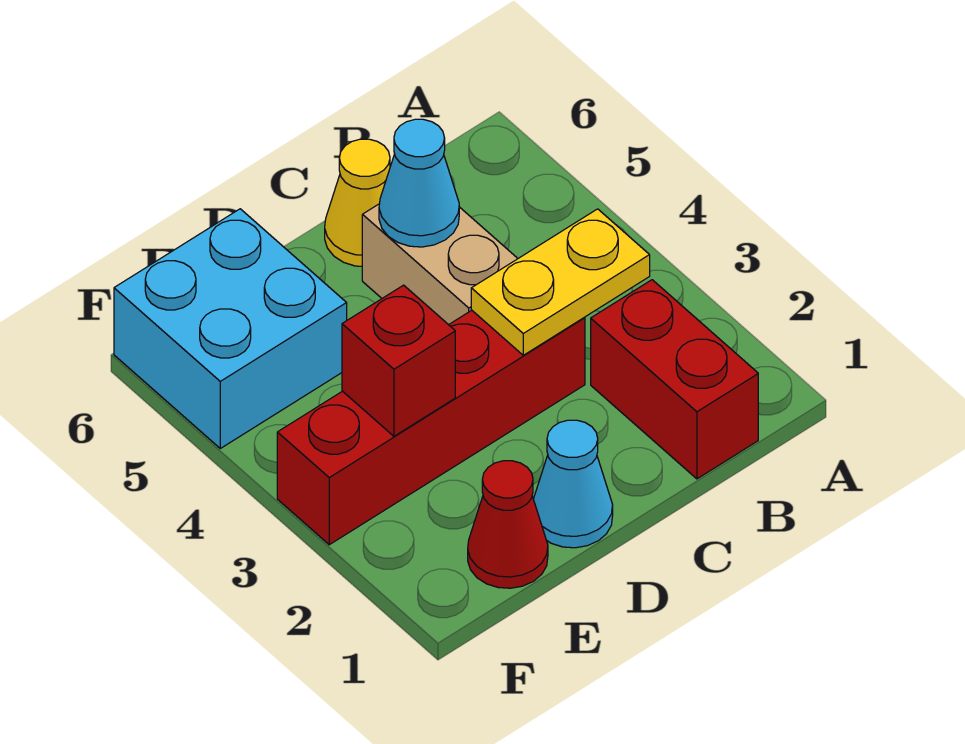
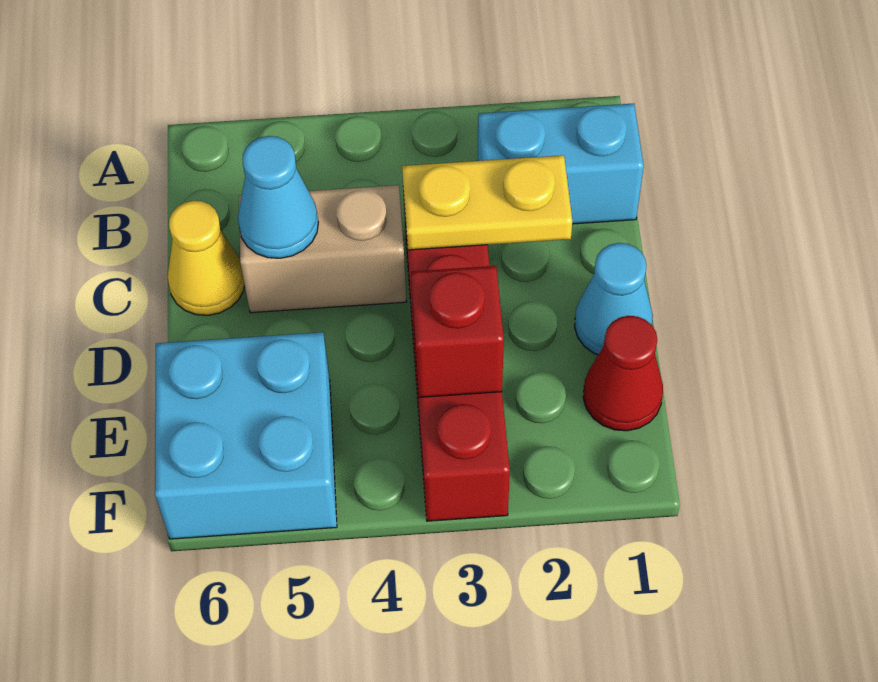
red brick B1:B2 level 1 -> cyan brick B1:B2 level 1
yellow plate B3:C3 level 2 -> yellow plate C2:C3 level 2

